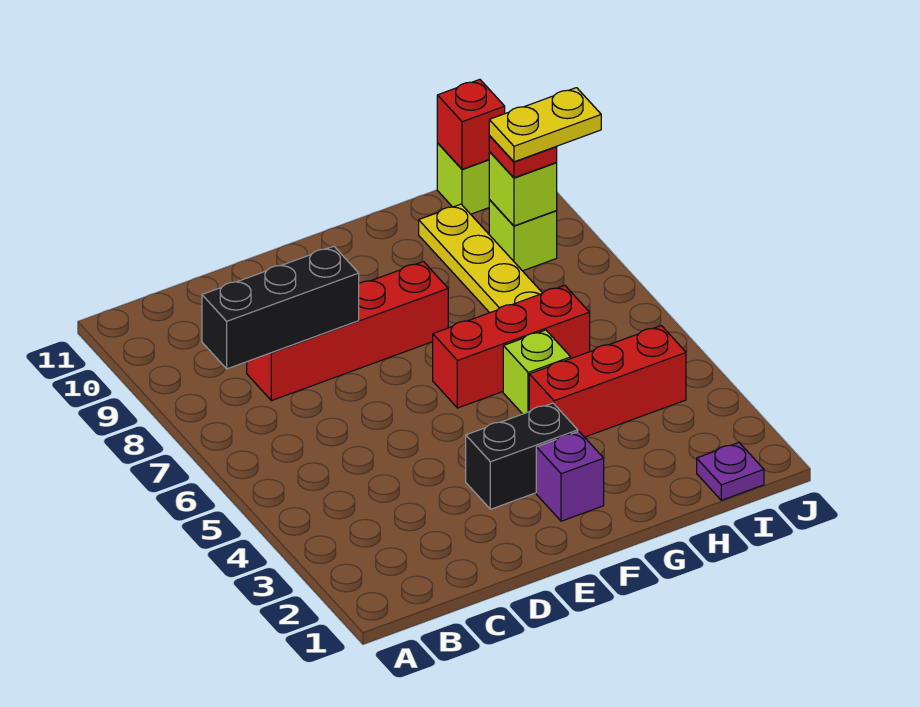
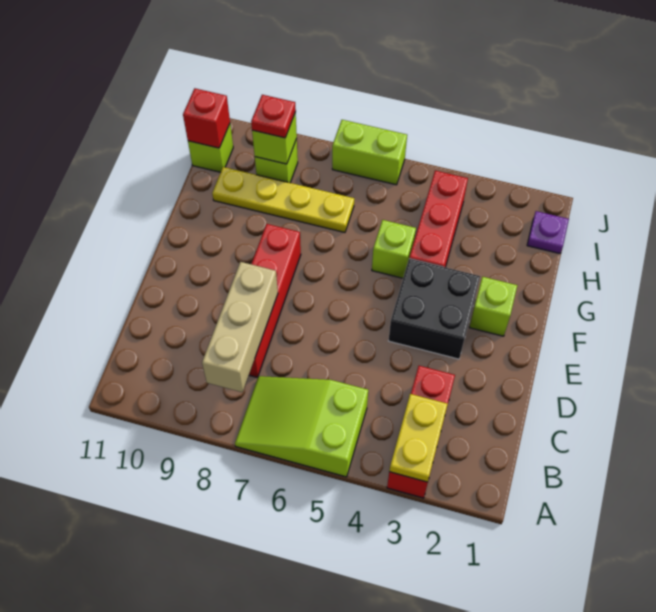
none -> lime slope A5:B7 level 1 top 5
black brick B8:D8 level 2 -> tan brick B8:D8 level 2
black brick E3:F3 level 1 -> black brick E3:F4 level 1
purple brick F2 level 1 -> lime brick F2 level 1
red brick F6:H6 level 1 -> red brick A3:C3 level 1
yellow plate I9:J9 level 4 -> yellow plate A3:B3 level 2
none -> lime brick J6:J7 level 1

